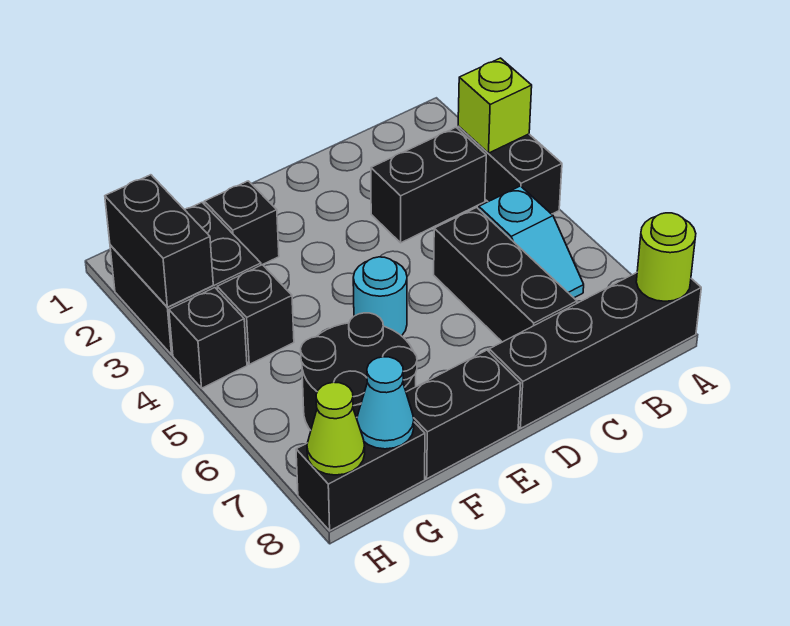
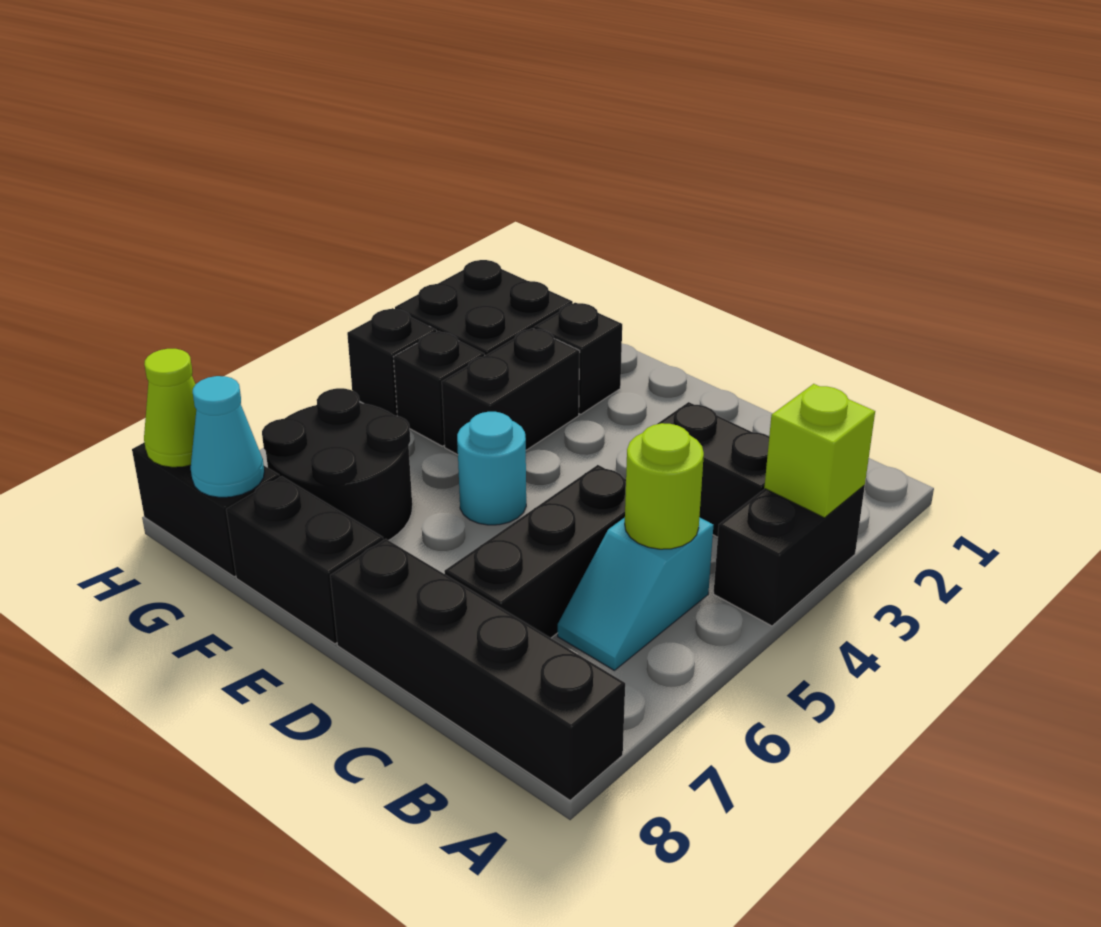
lime round brick A8 level 2 -> lime round brick B5 level 2
black brick H2:H3 level 2 -> black brick F3:F4 level 1

